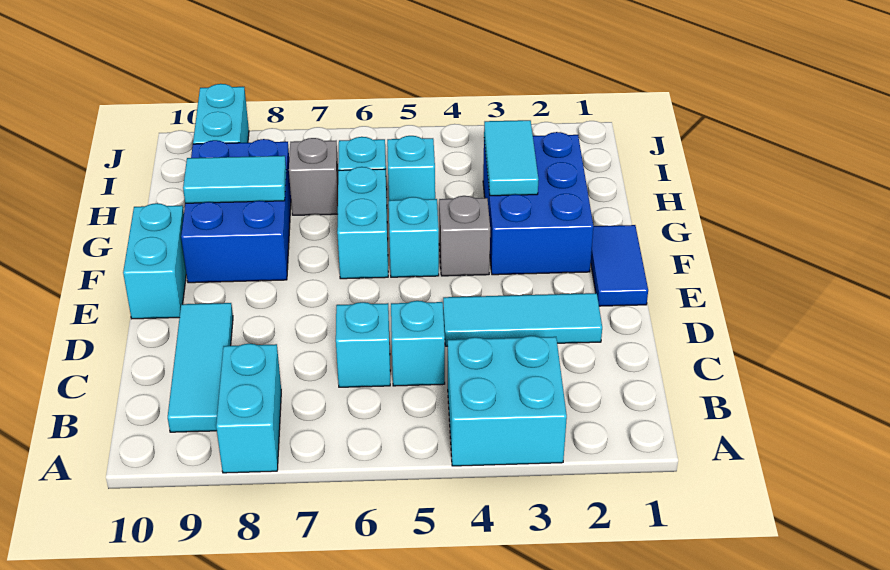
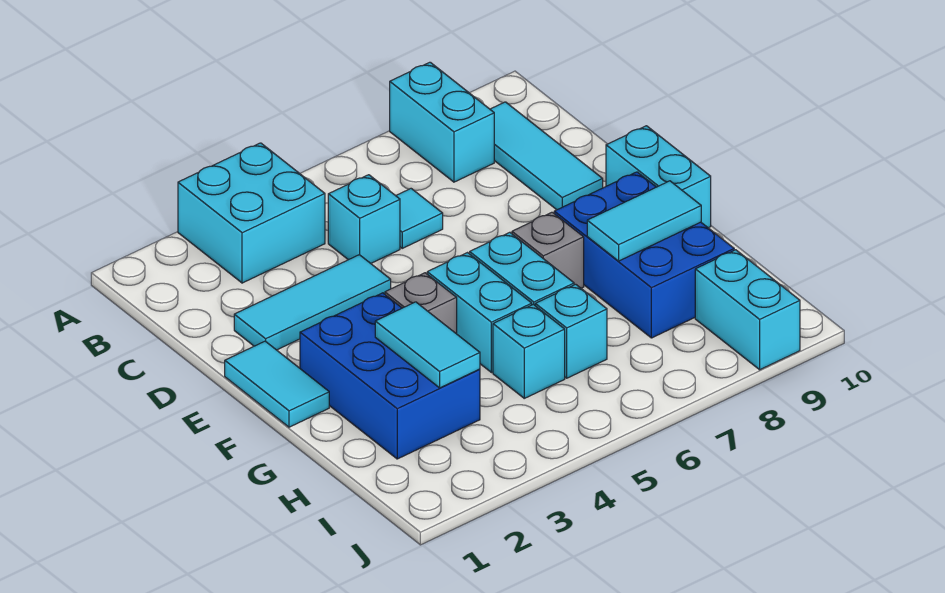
cyan brick C6 level 1 -> cyan tile C6 level 1
blue tile E1:F1 level 1 -> cyan tile E1:F1 level 1
cyan brick F5 level 1 -> cyan brick F5:G5 level 1
grey brick H7 level 1 -> grey brick F7 level 1

